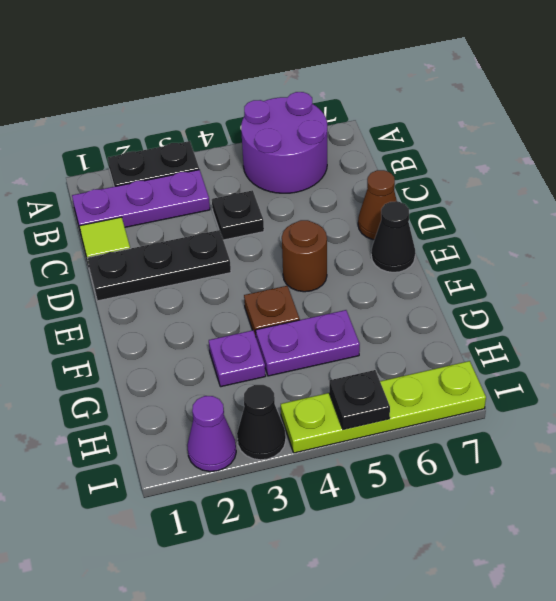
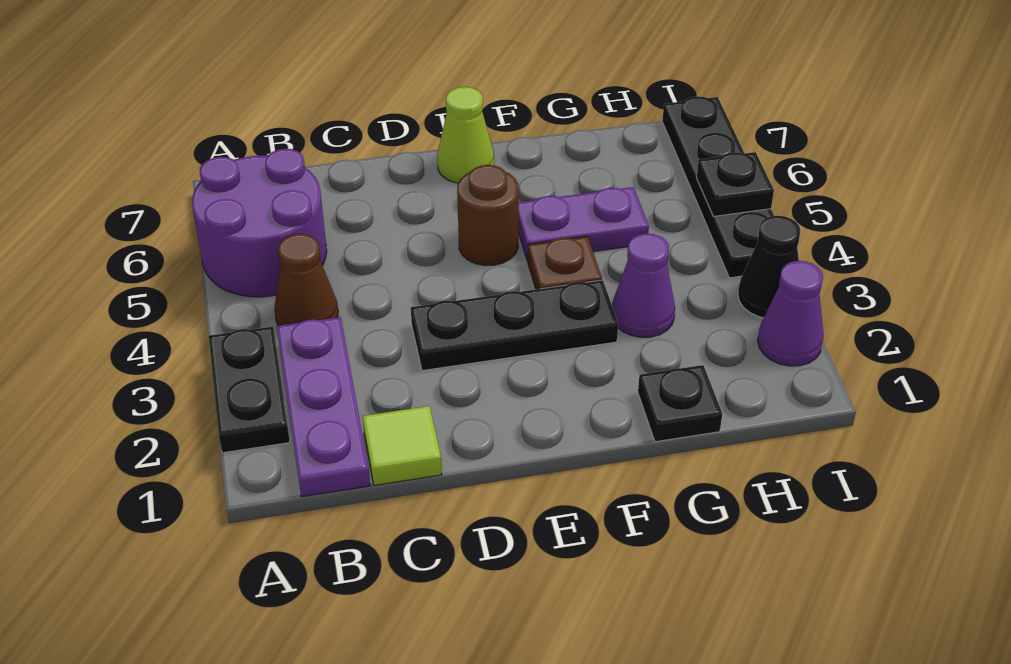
black plate C4 level 1 -> black plate G1 level 1
black plate D1:D3 level 1 -> black plate D3:F3 level 1
brown cone D7 level 1 -> brown cone B4 level 1
black cone E7 level 1 -> lime cone E7 level 1
purple plate G3 level 1 -> purple cone G3 level 1
purple plate G4:G5 level 1 -> purple plate F5:G5 level 1
lime plate I4:I7 level 1 -> black plate I4:I7 level 1

